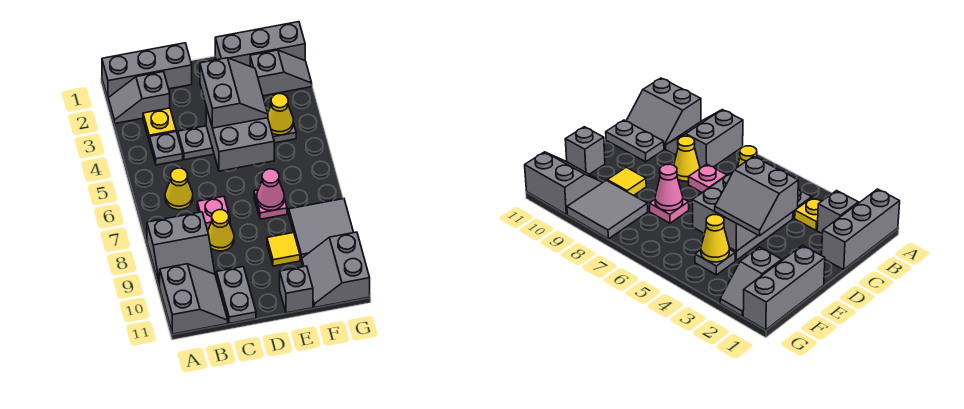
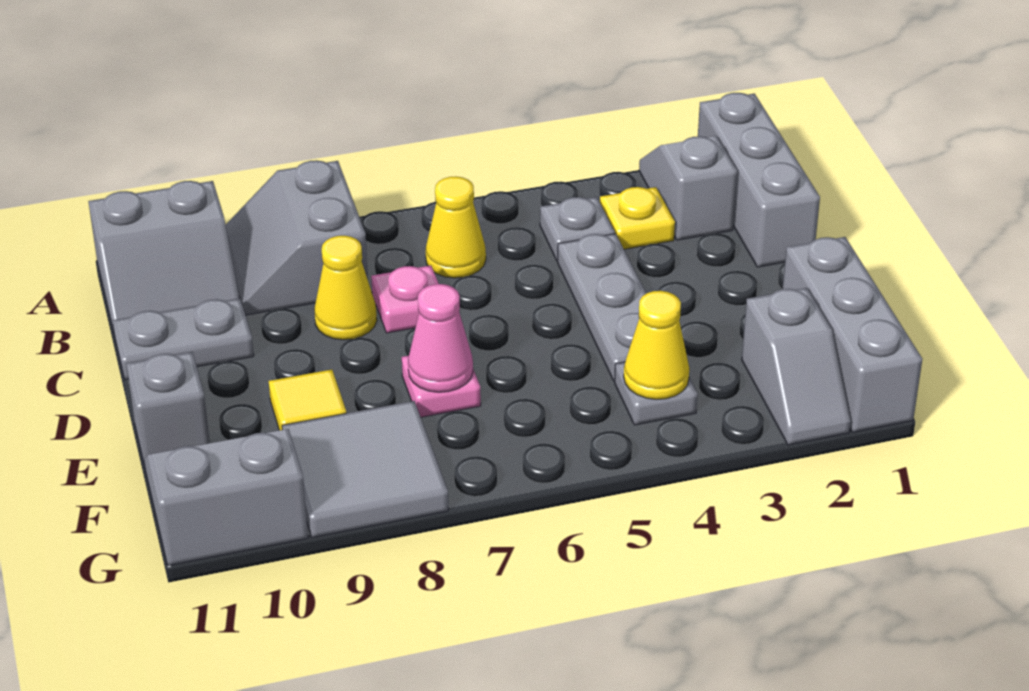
grey slope D3:E4 level 3 top D -> none
grey brick D4:E5 level 2 -> none

